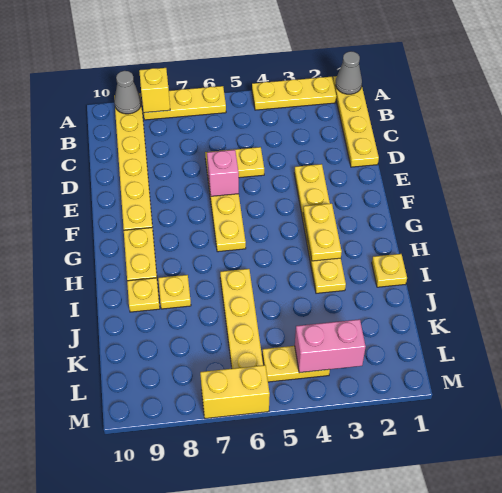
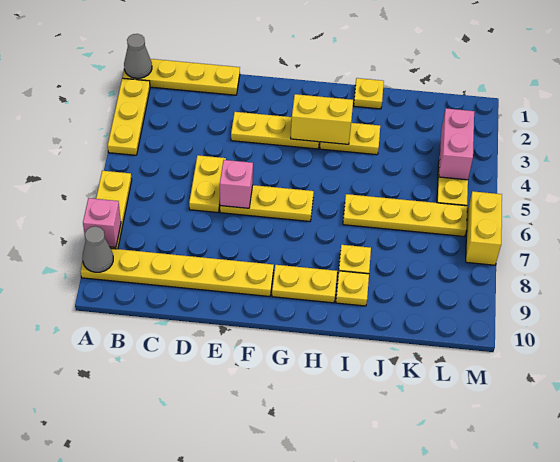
yellow brick A8 level 2 -> pink brick A8 level 2
yellow plate G3:H3 level 2 -> yellow brick G3:H3 level 2

